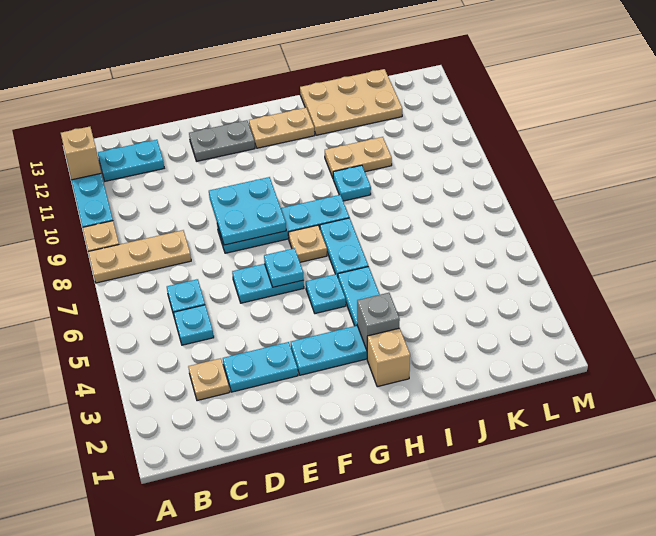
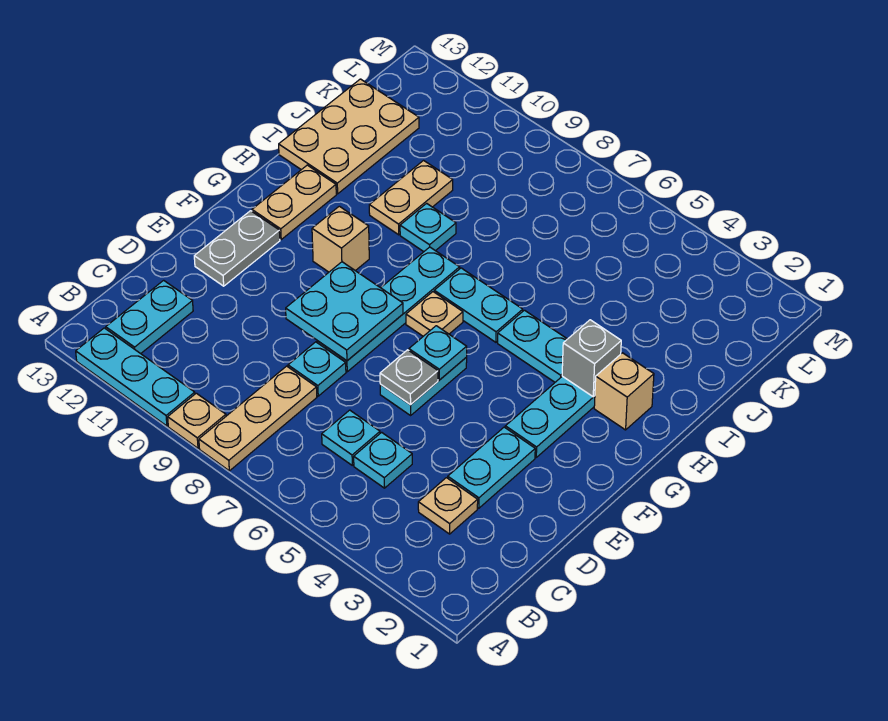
tan brick A12 level 2 -> tan brick G10 level 1
none -> grey plate E6 level 2
cyan plate G5 level 1 -> cyan plate D8 level 1

